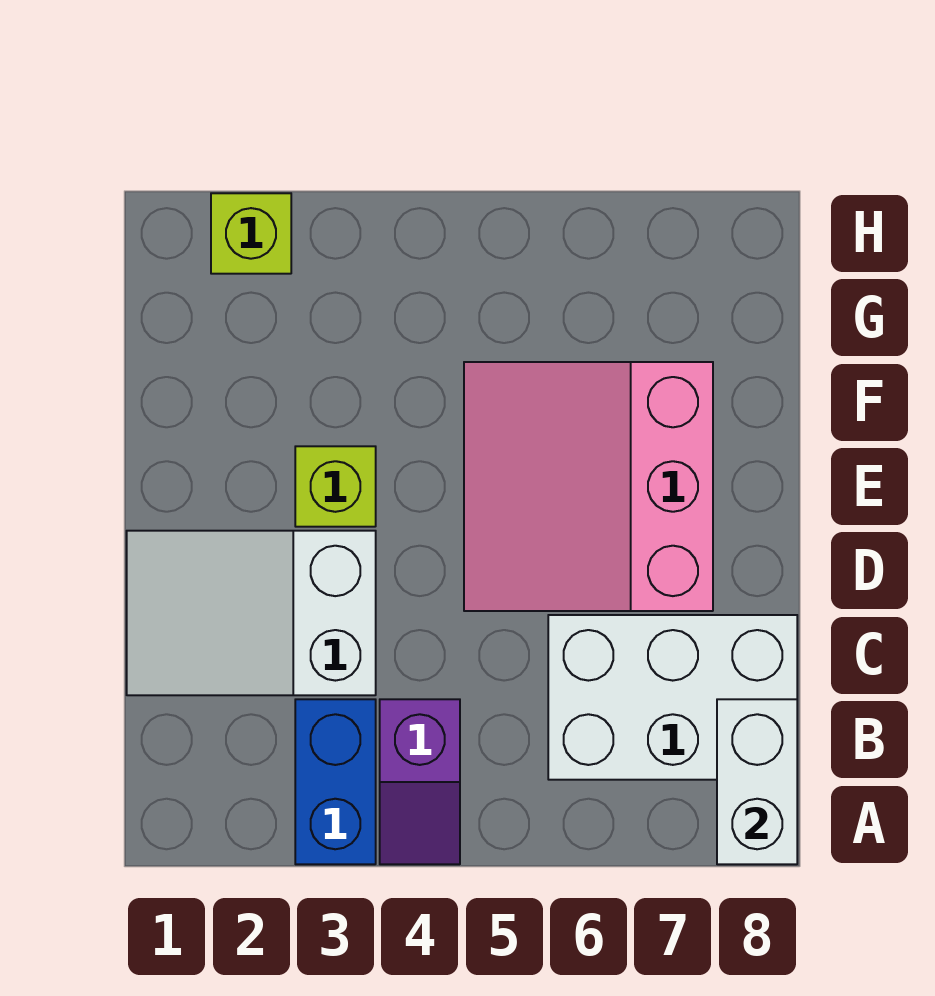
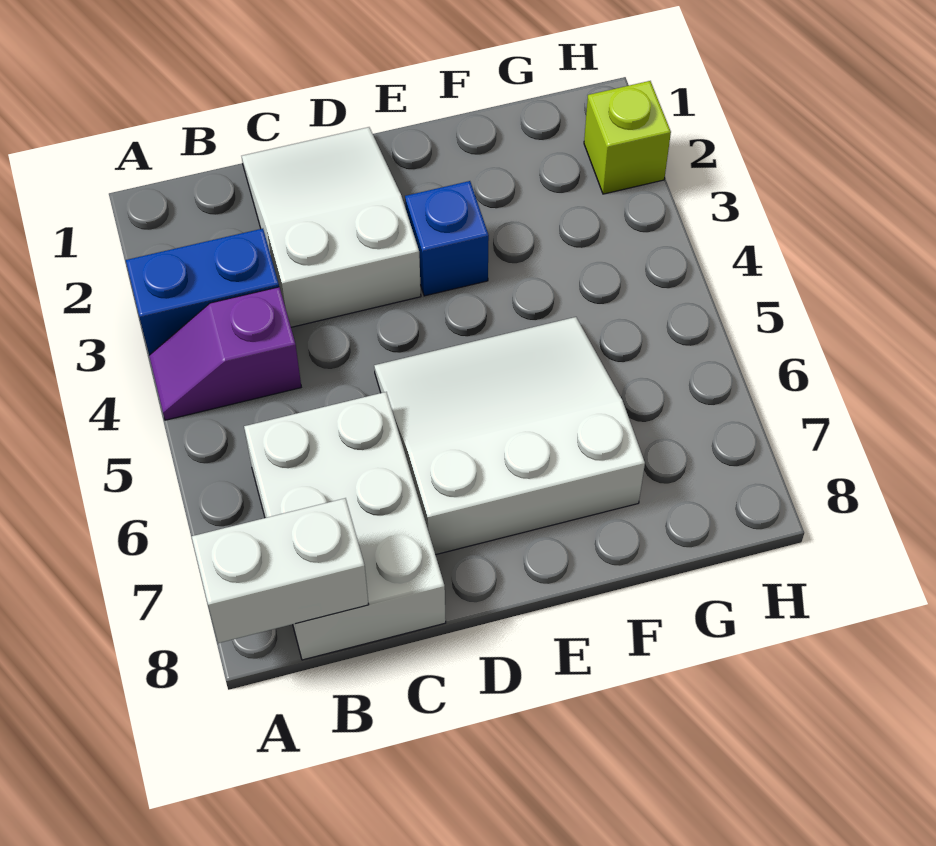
pink slope D5:F7 level 1 top 7 -> white slope D5:F7 level 1 top 7
lime brick E3 level 1 -> blue brick E3 level 1

